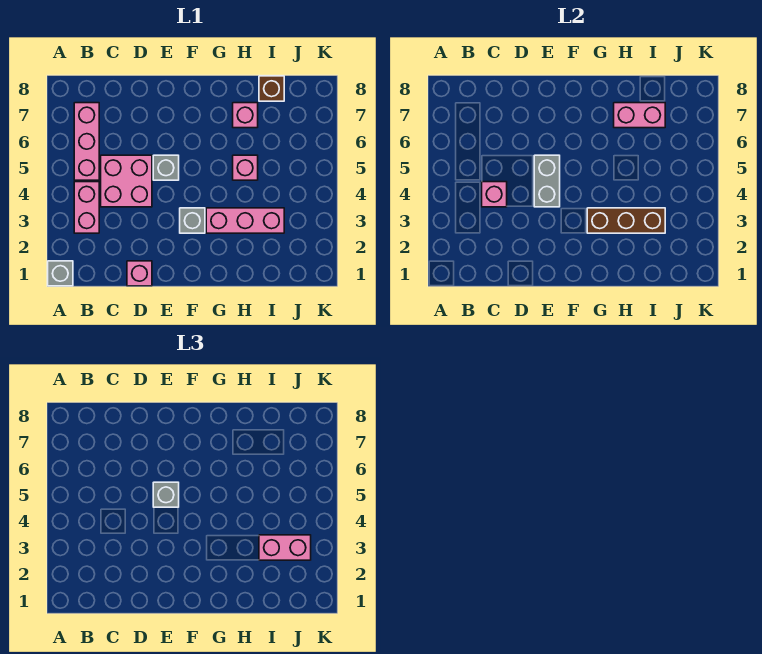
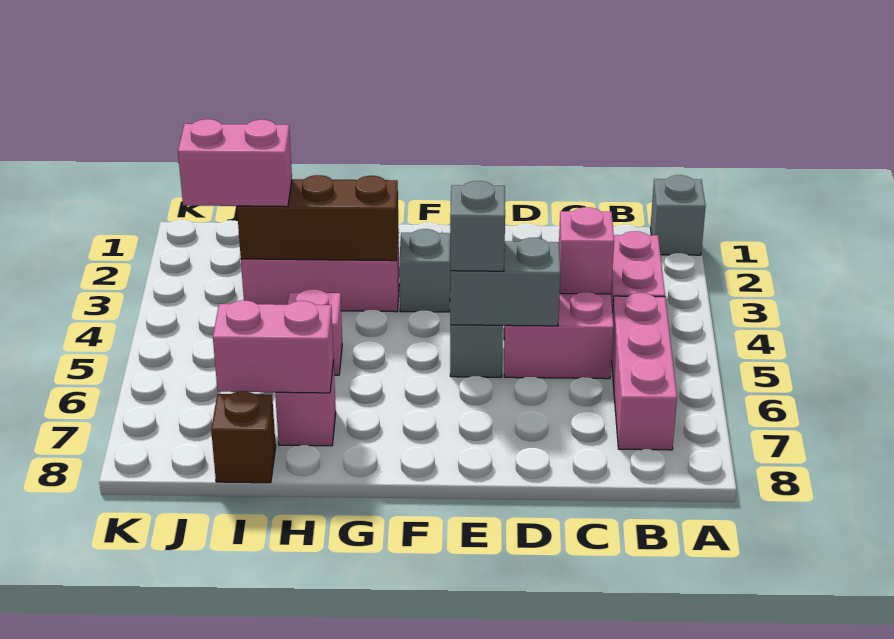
pink brick D1 level 1 -> none
grey brick E4:E5 level 2 -> grey brick D5:E5 level 2

